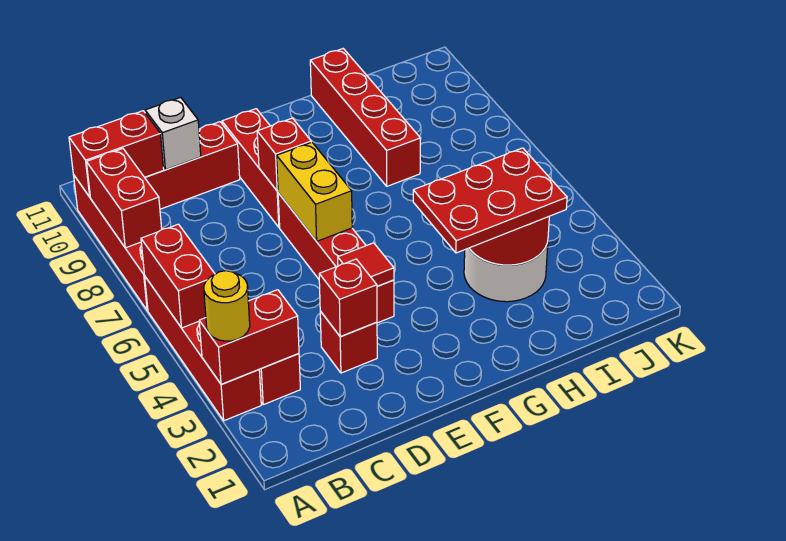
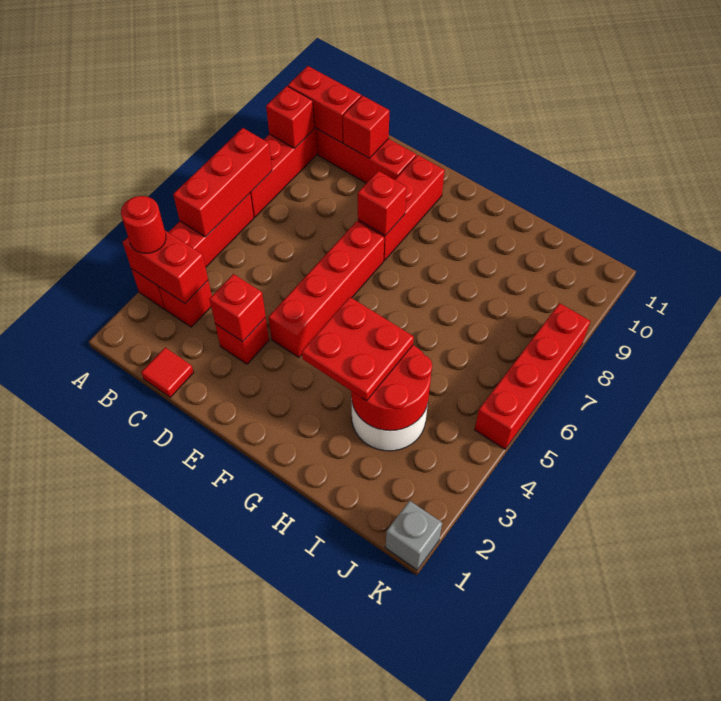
yellow round brick A3 level 3 -> red round brick A3 level 3
red brick A5:A6 level 2 -> red brick A5:A7 level 2
red brick A8:A9 level 2 -> red brick A9 level 2
white brick C10 level 2 -> red brick C10 level 2
red tile E4 level 2 -> red tile C1 level 1
yellow brick E6:E7 level 2 -> none
red plate G3:I4 level 3 -> red plate G3:H4 level 3
red brick H8:H11 level 1 -> red brick K5:K8 level 1
none -> grey brick K1 level 1

